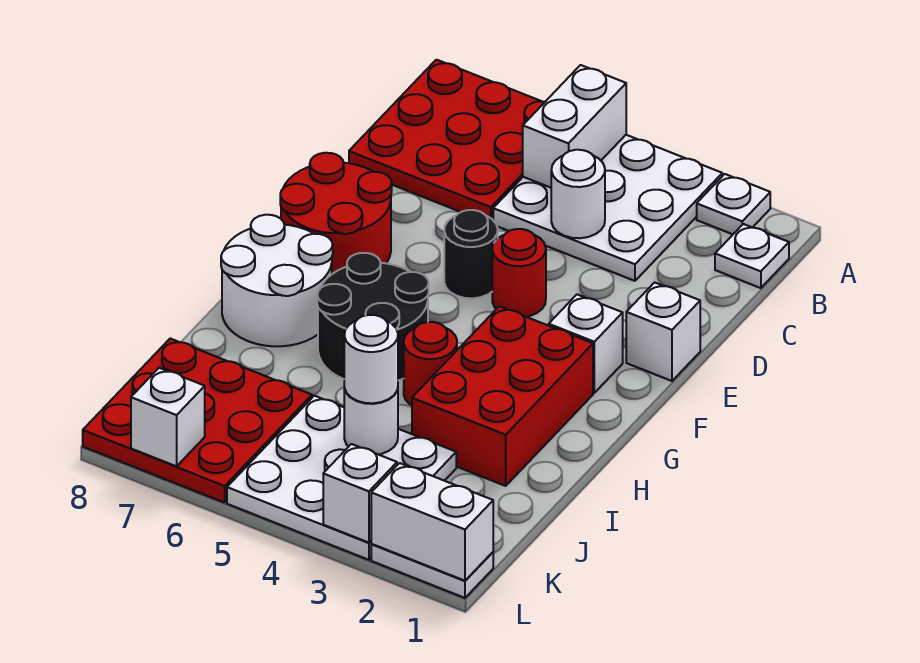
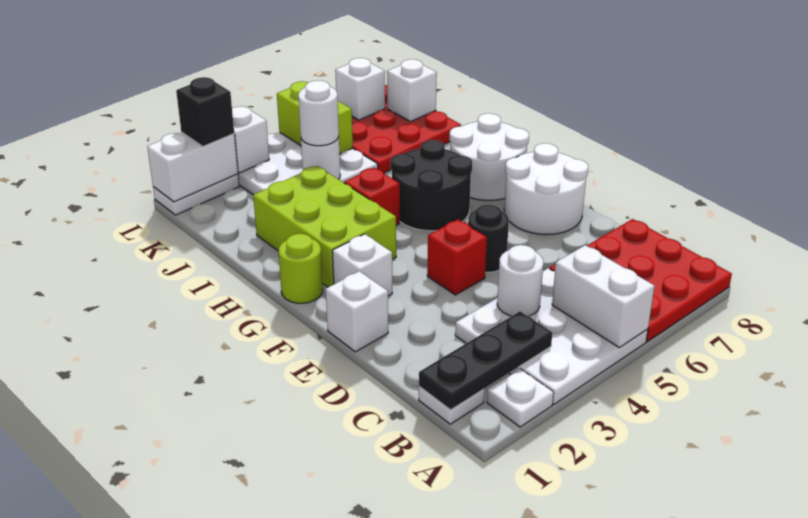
none -> black plate B1:B3 level 2
red round brick E4 level 1 -> red brick E4 level 1
red round brick E7:F8 level 1 -> white round brick E7:F8 level 1
none -> lime round brick G1 level 1
red brick G2:I3 level 1 -> lime brick G2:I3 level 1
red round brick H4 level 1 -> red brick H4 level 1
none -> lime brick K5:L5 level 2
none -> white brick K8 level 2
none -> black brick L2 level 3

